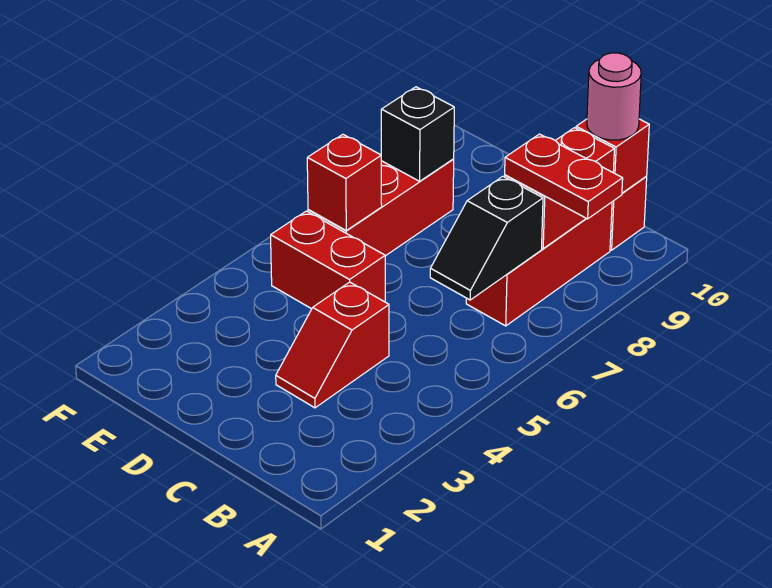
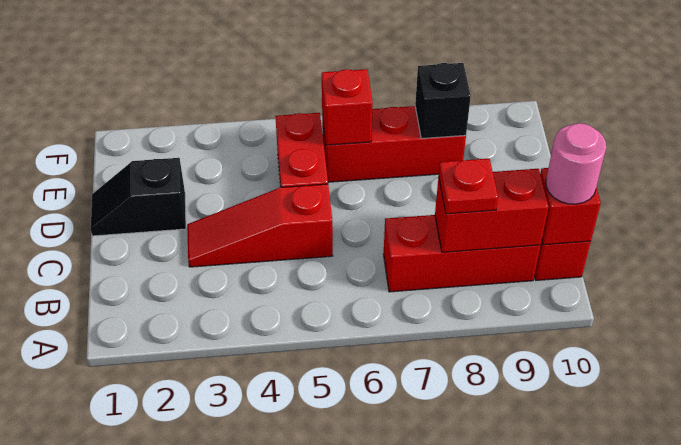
red plate A8:B8 level 3 -> red plate B8 level 3
black slope B6:B7 level 2 top 7 -> black slope D1:D2 level 1 top 2
red slope C3:C4 level 1 top 4 -> red slope C3:C5 level 1 top 5

